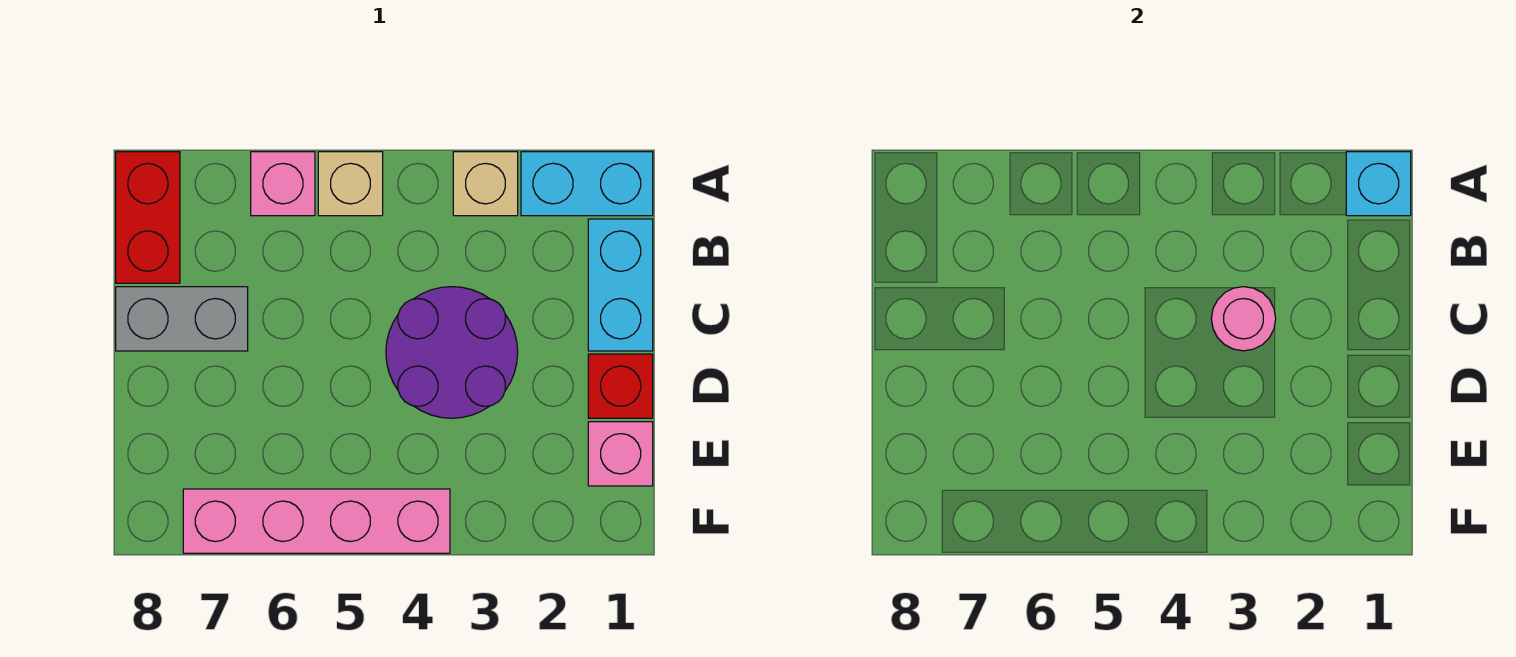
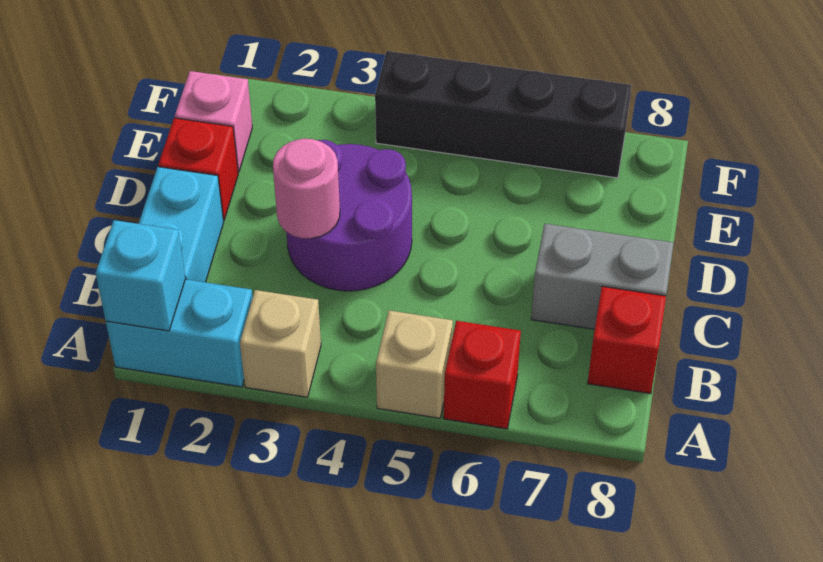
pink brick A6 level 1 -> red brick A6 level 1
red brick A8:B8 level 1 -> red brick B8 level 1
pink brick F4:F7 level 1 -> black brick F4:F7 level 1

